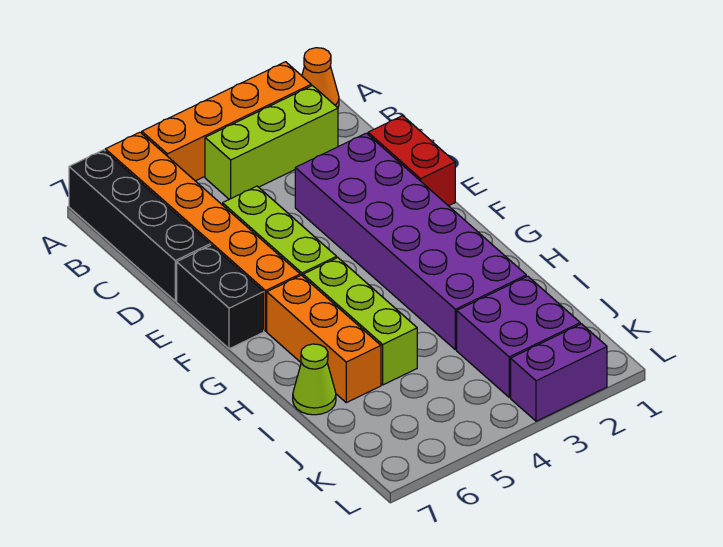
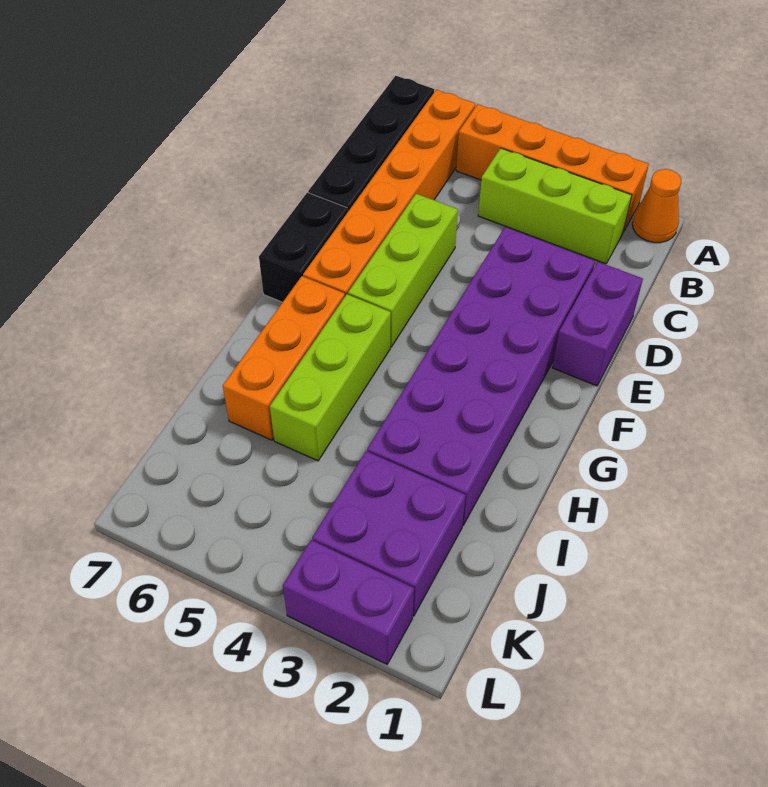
red brick D1:E1 level 1 -> purple brick D1:E1 level 1
lime cone I7 level 1 -> none

